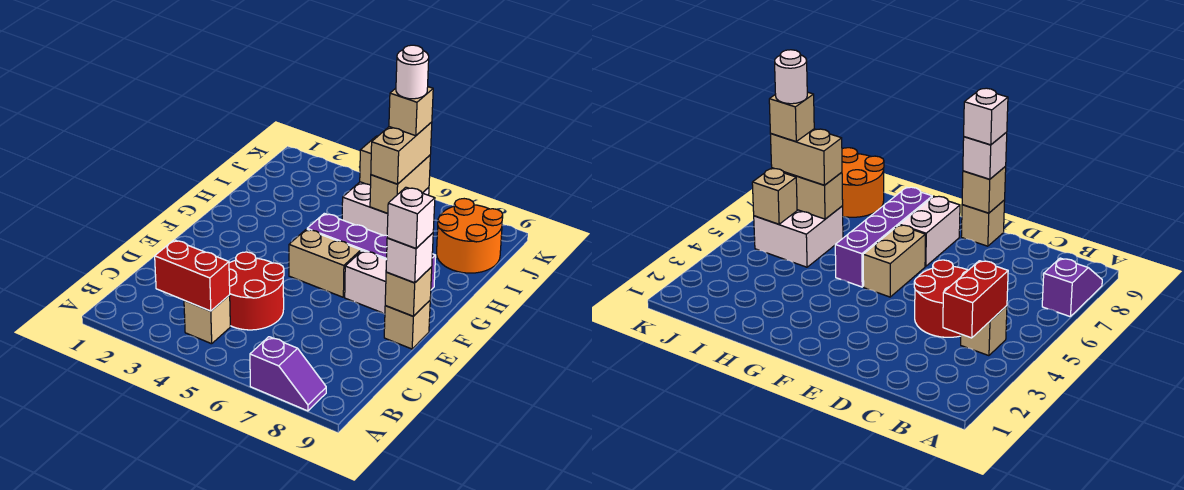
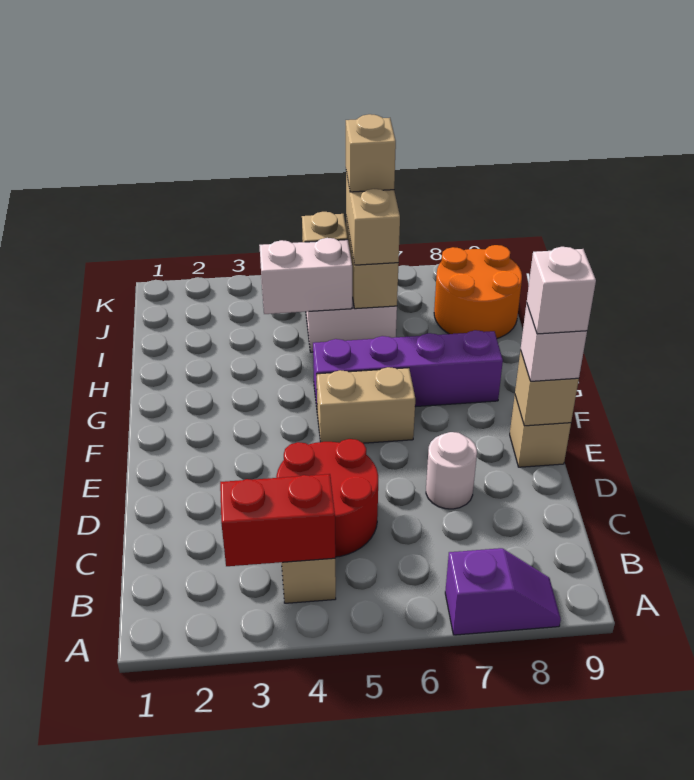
white brick F7:F8 level 1 -> white brick I4:I5 level 2
white round brick J6 level 5 -> white round brick D7 level 1

